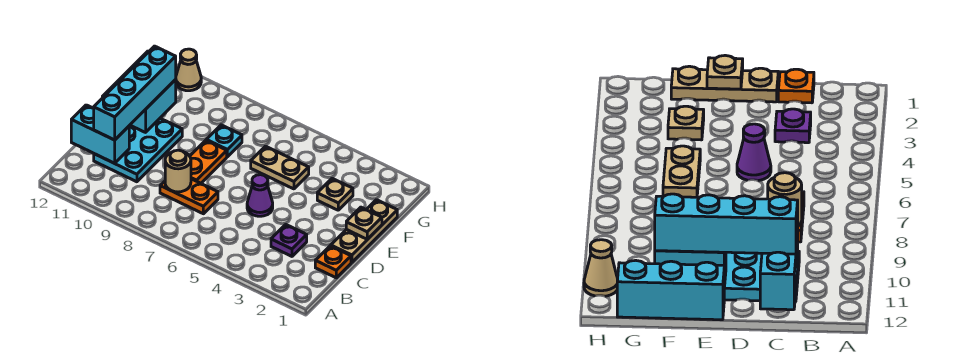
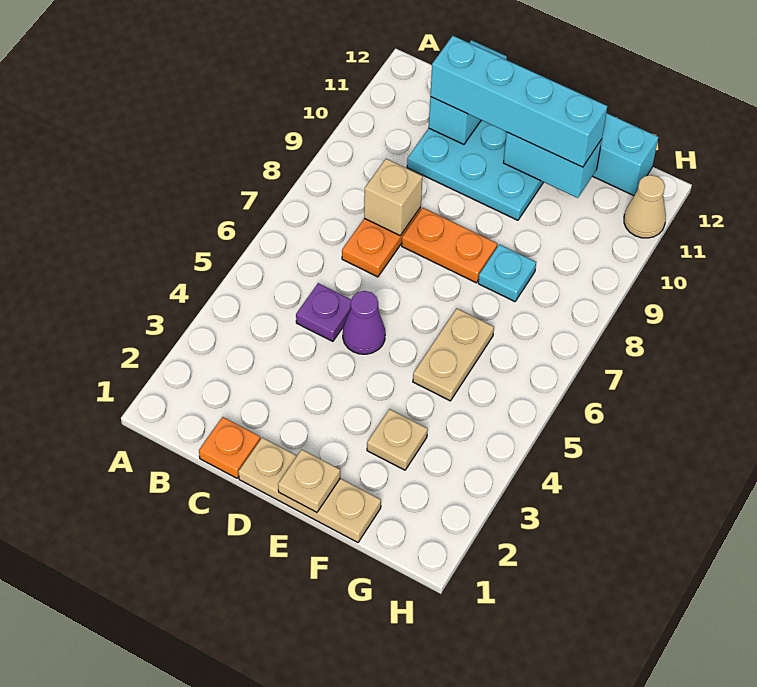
purple plate C3 level 1 -> purple plate C5 level 1
tan round brick C8 level 2 -> tan brick C8 level 2

